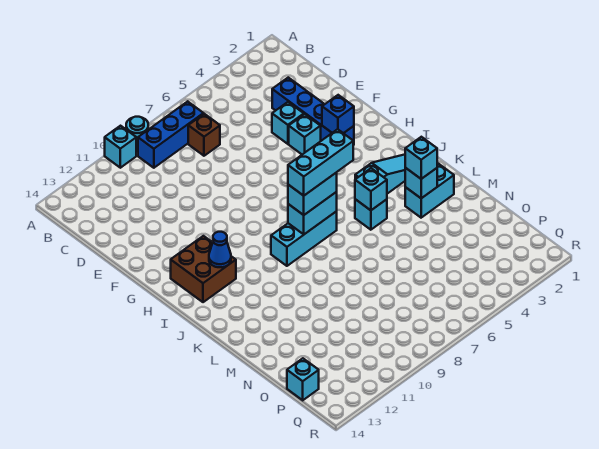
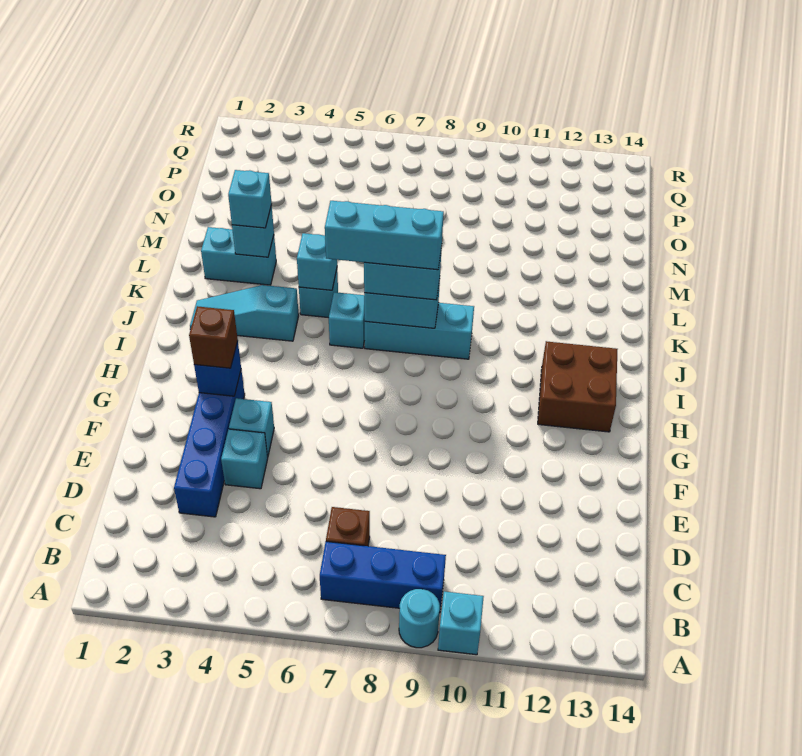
none -> brown brick G3 level 3
blue cone I12 level 2 -> none
cyan brick P14 level 1 -> cyan brick J6 level 1

